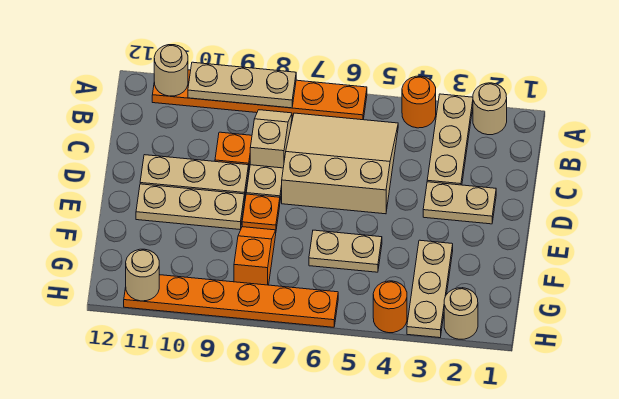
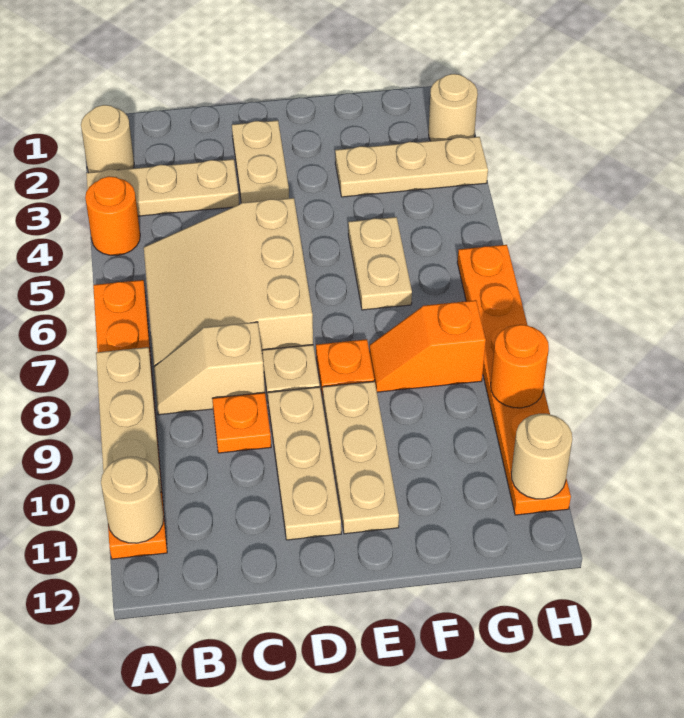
orange round brick H4 level 1 -> orange round brick H9 level 2

